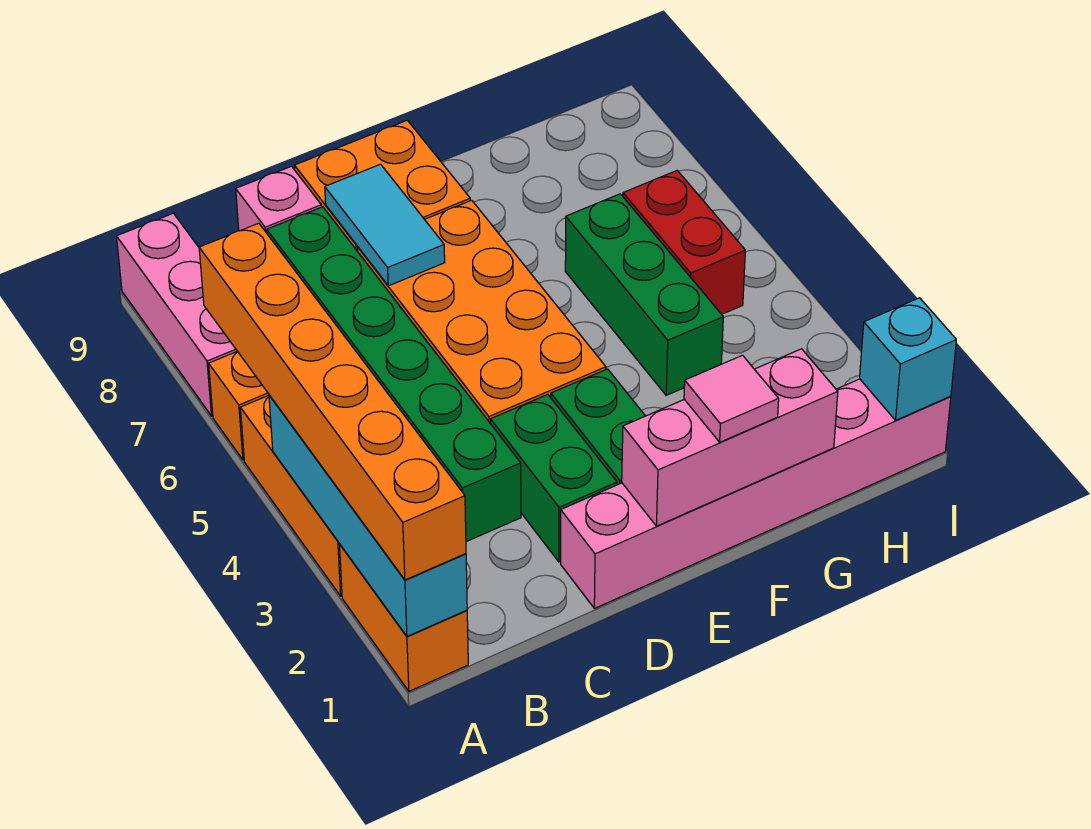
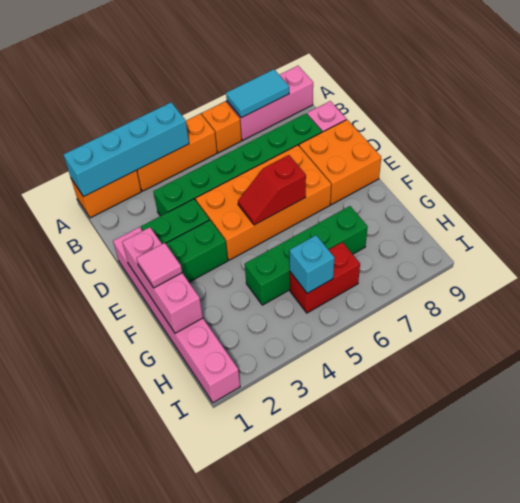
orange brick A1:A6 level 3 -> none
cyan tile D7:D8 level 2 -> cyan tile A7:A8 level 2
none -> red slope E5:E6 level 2 top 6
green brick G4:G6 level 1 -> green brick G4:G7 level 1
cyan brick I1 level 2 -> cyan brick H5 level 2

